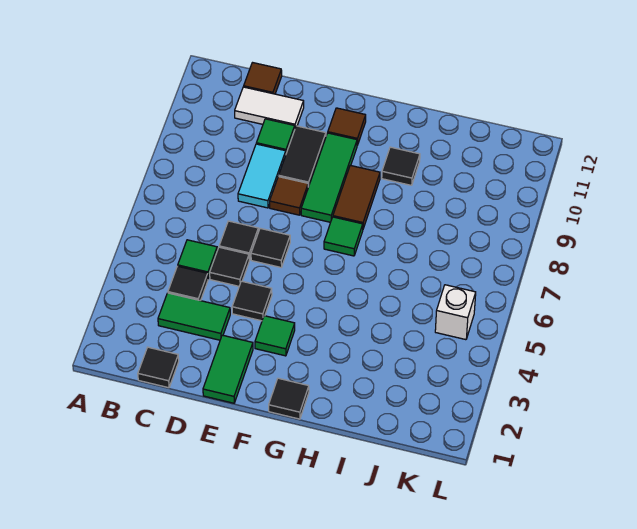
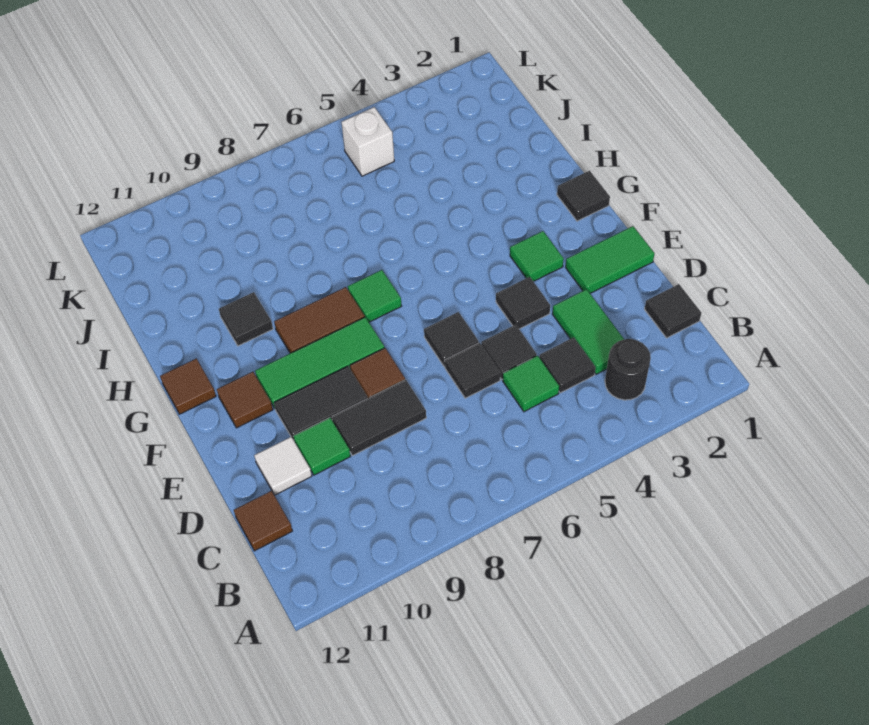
none -> black round brick B3 level 1
white tile C11:D11 level 1 -> white tile D11 level 1
cyan tile D8:D9 level 1 -> black tile D8:D9 level 1
none -> brown tile G12 level 1

